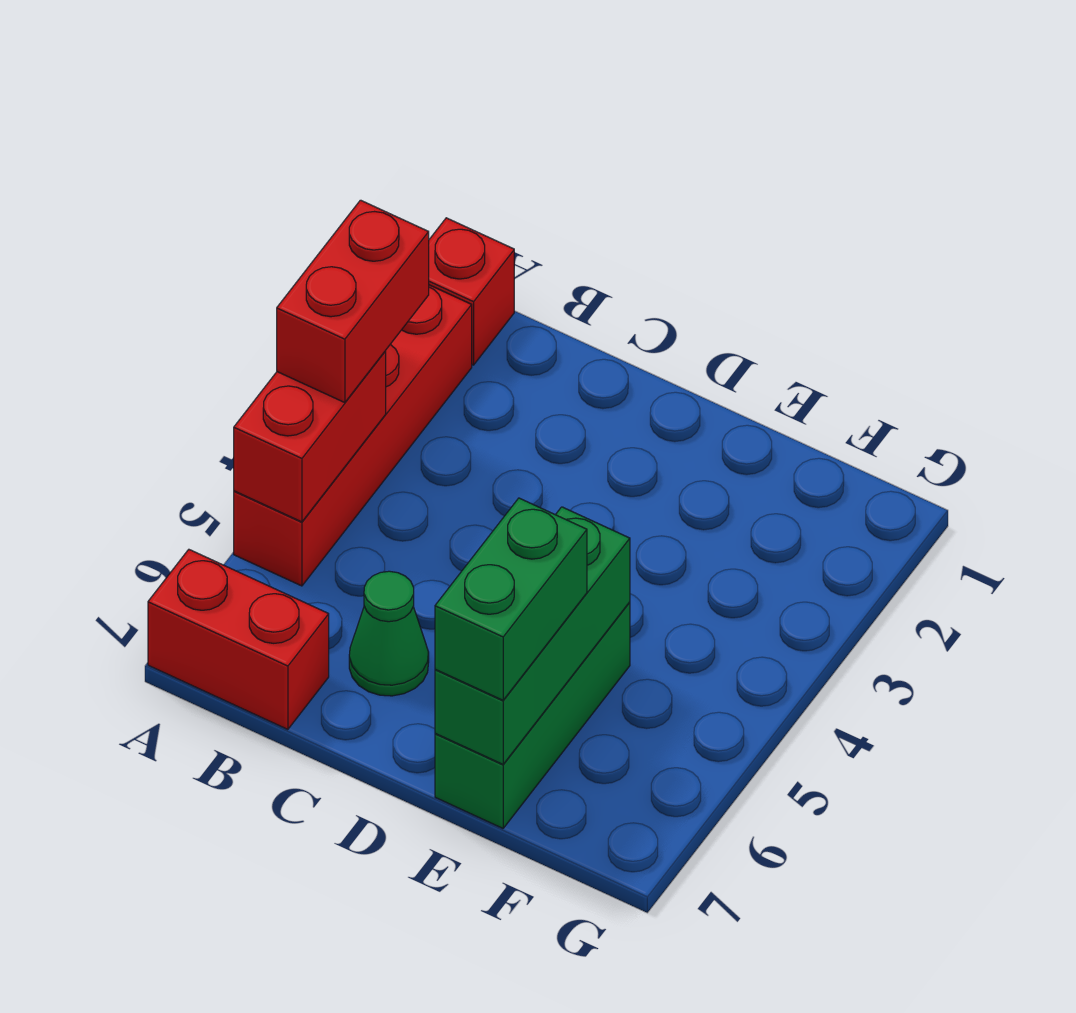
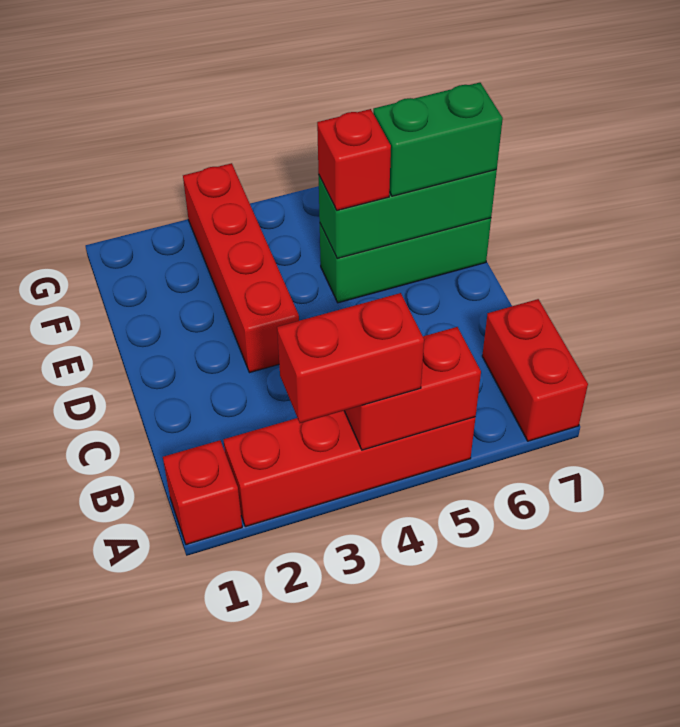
green cone C6 level 1 -> none
none -> red brick D3:G3 level 1
none -> red brick E5 level 3

